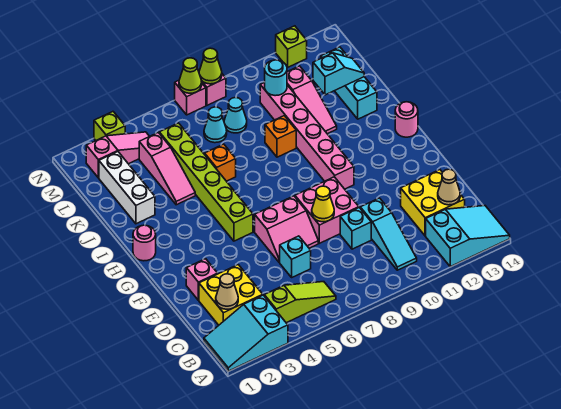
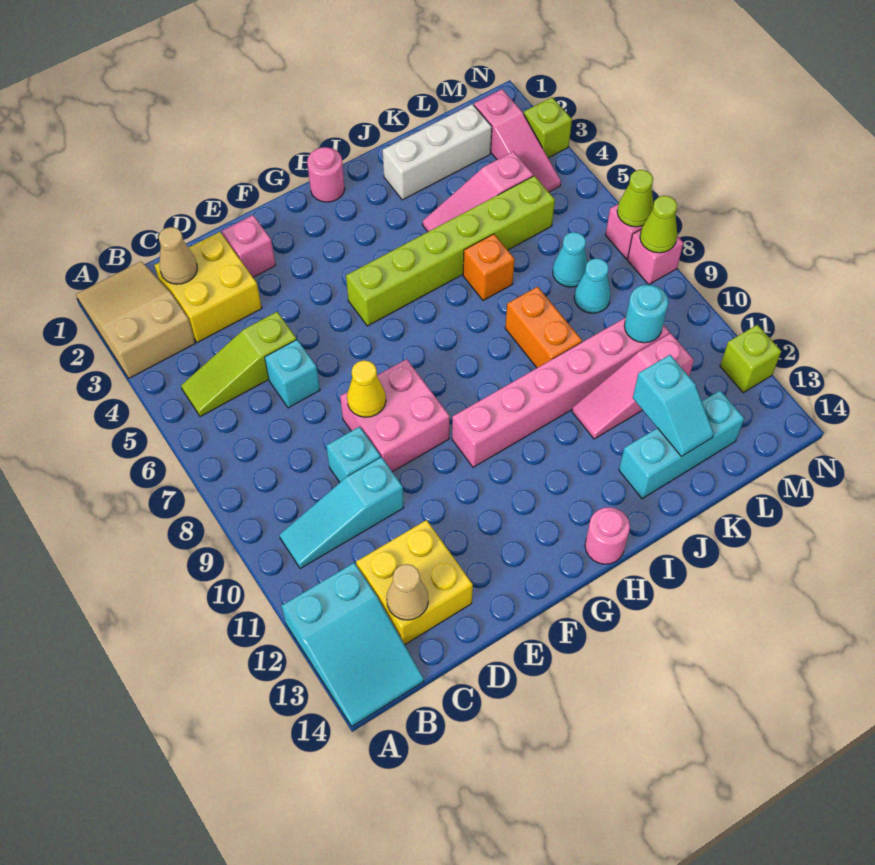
cyan slope A1:B3 level 1 top 3 -> tan slope A1:B3 level 1 top 3
lime slope B4:B6 level 1 top 4 -> lime slope B5:D5 level 1 top D
pink slope E6:F7 level 1 top F -> none
orange brick J9 level 1 -> orange brick J8:J9 level 1

